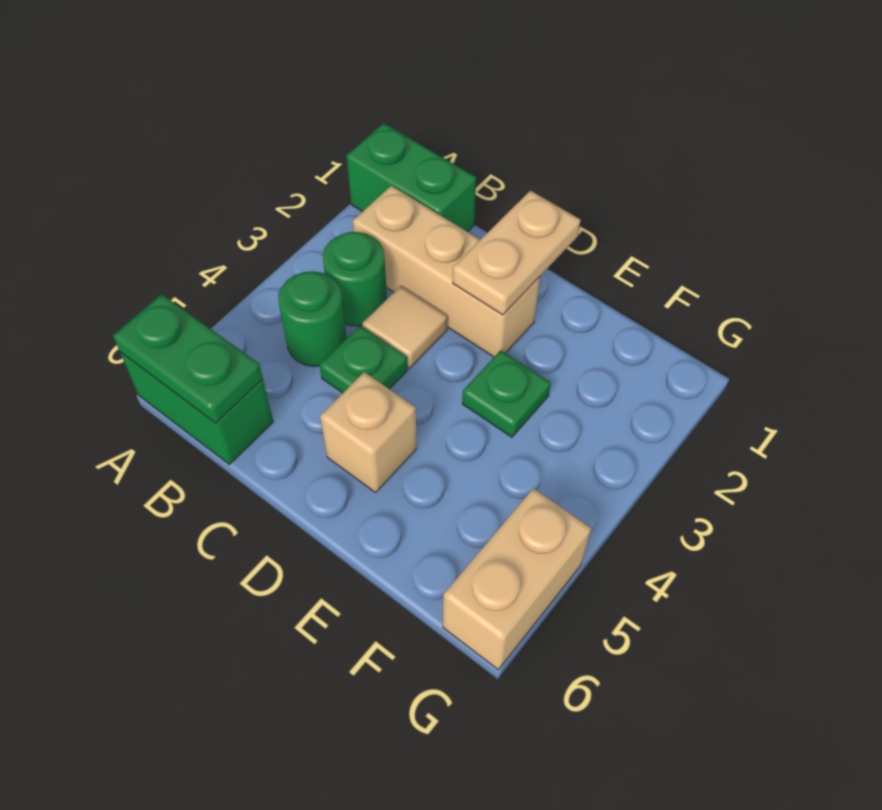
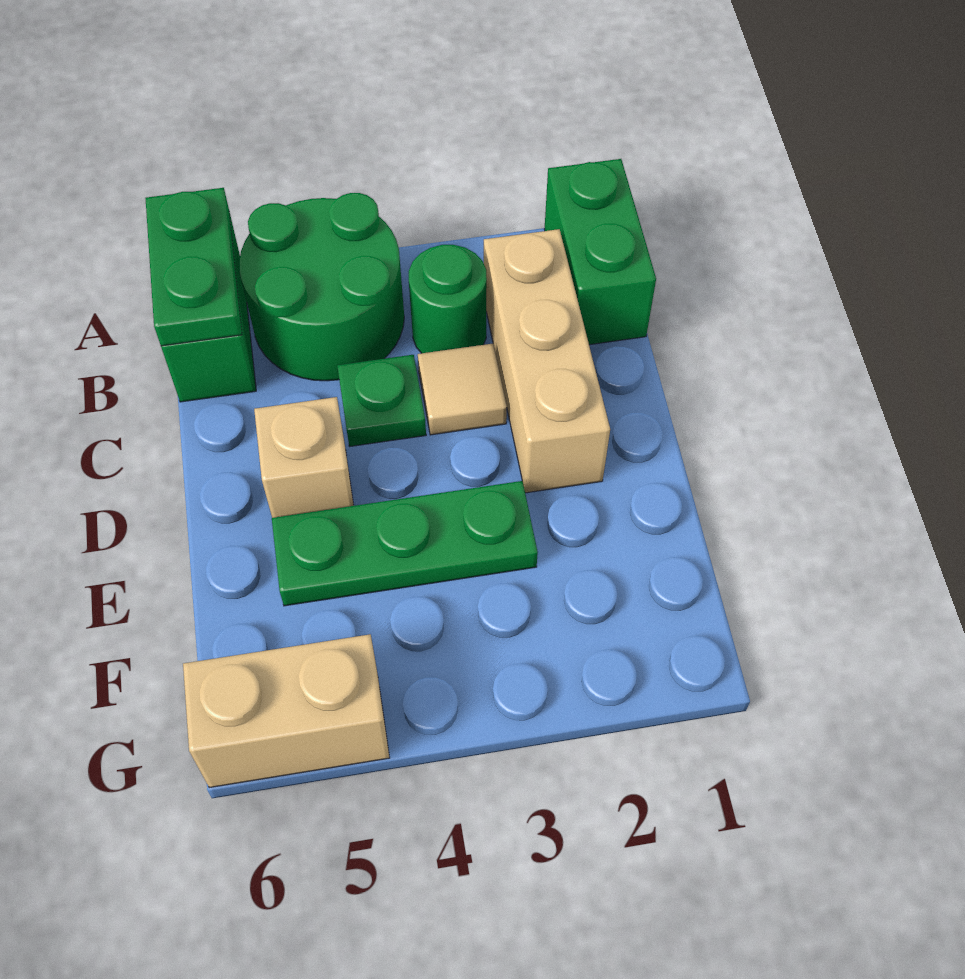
green round brick B4 level 1 -> green round brick A4:B5 level 1
tan plate D1:D2 level 2 -> none
green plate E3 level 1 -> green plate E3:E5 level 1

